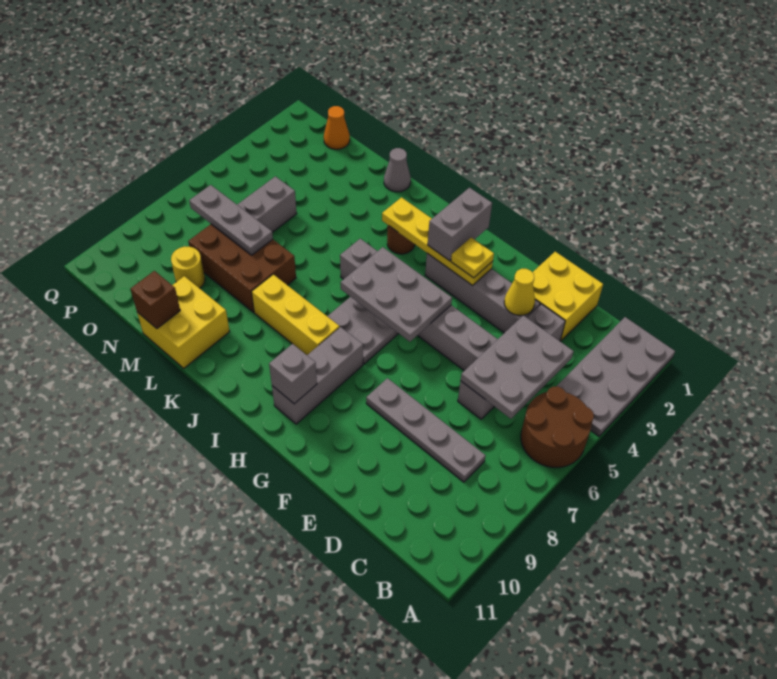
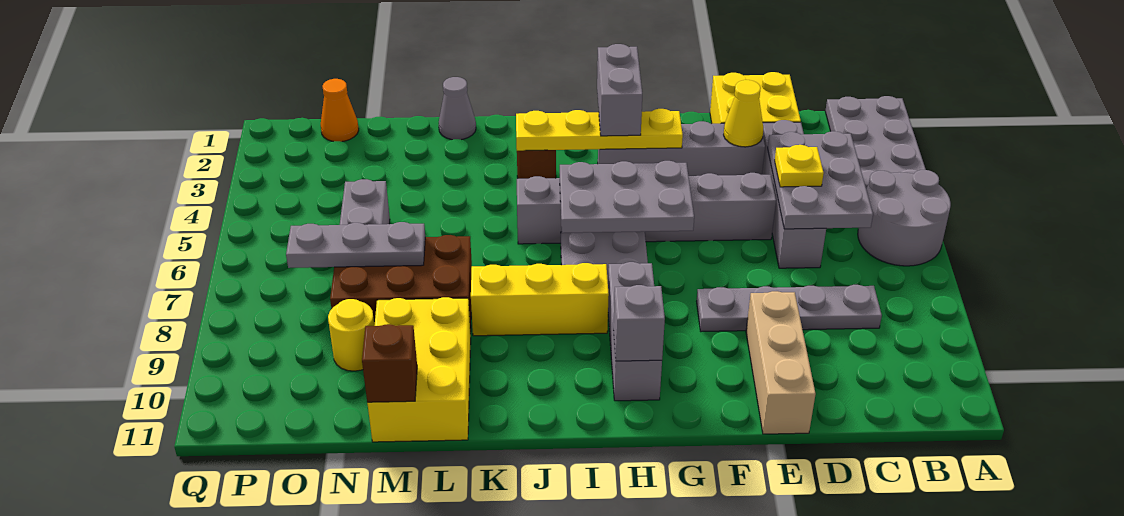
brown round brick A5:B6 level 1 -> grey round brick A5:B6 level 1
none -> tan brick E9:E11 level 1
yellow plate G3 level 3 -> yellow plate D5 level 3
yellow brick L10:M11 level 1 -> yellow brick L9:M11 level 1

